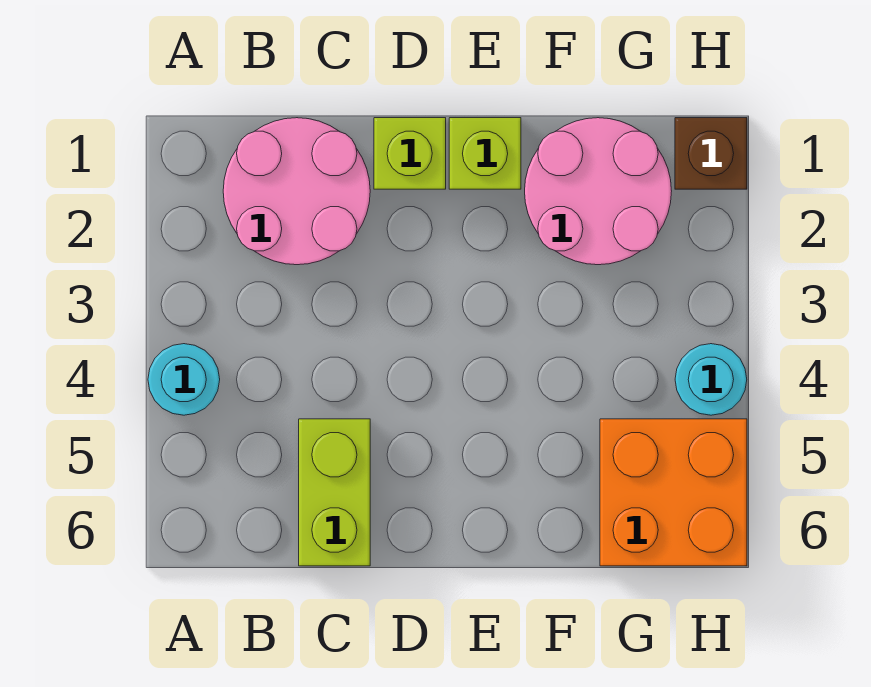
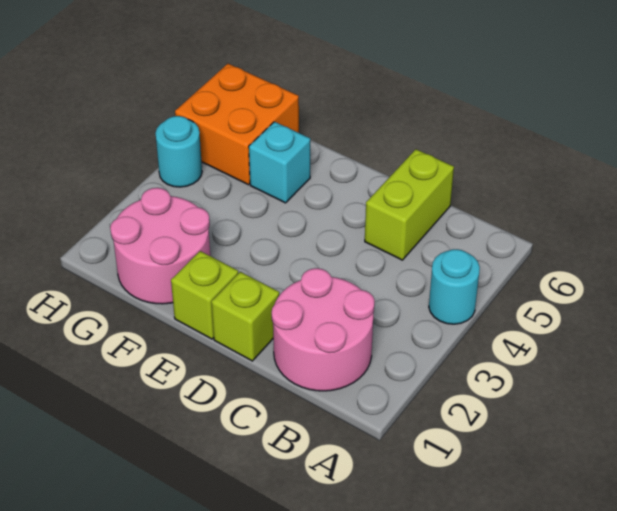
none -> cyan brick F5 level 1
brown brick H1 level 1 -> none

